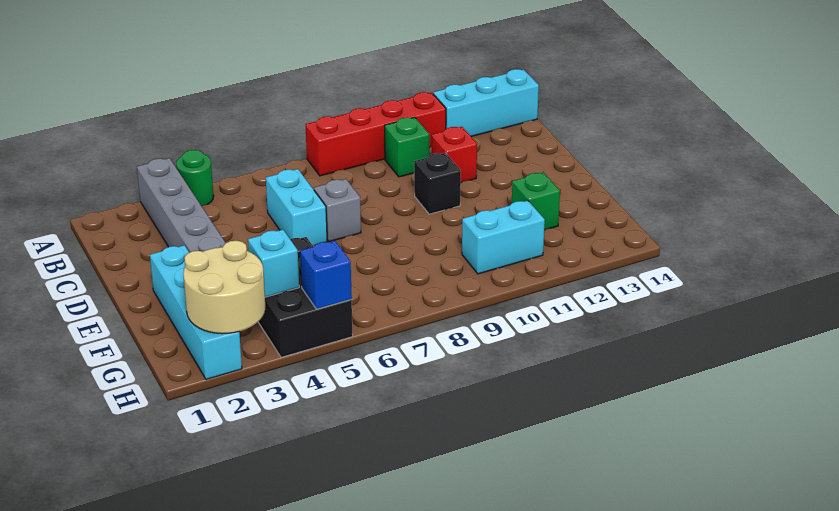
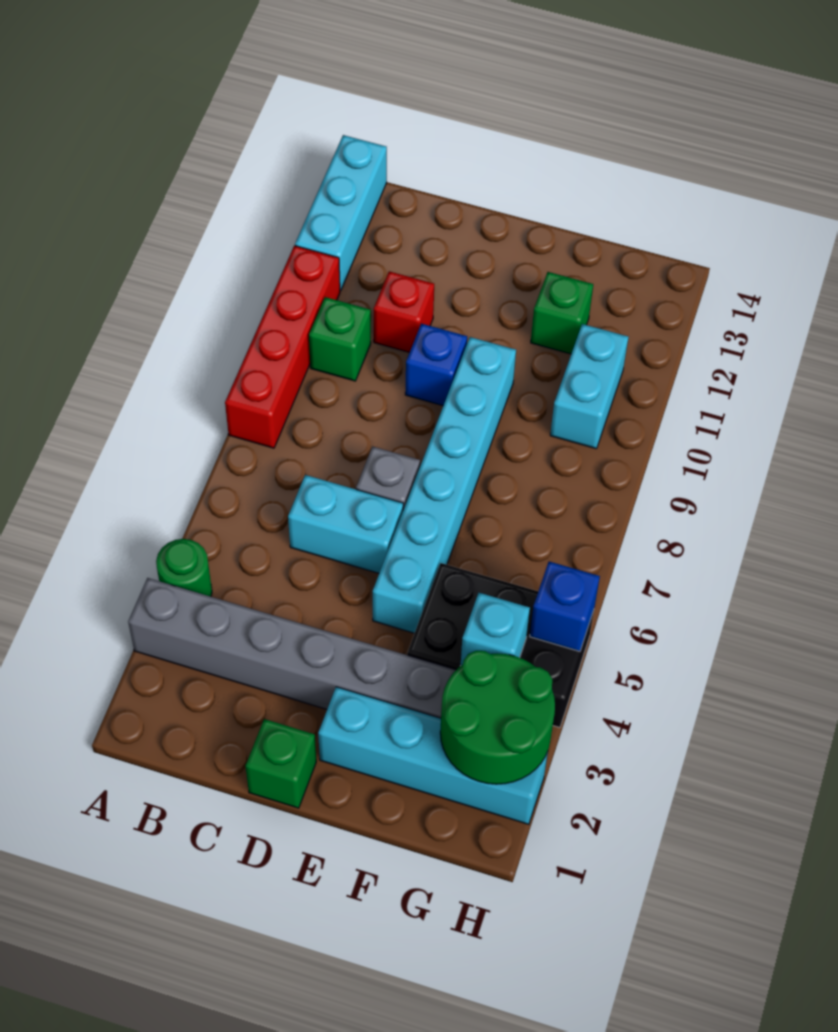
none -> green brick D1 level 1
black brick D10 level 1 -> blue brick D10 level 1
none -> cyan brick E5:E10 level 1
tan round brick G2:H3 level 2 -> green round brick G2:H3 level 2

